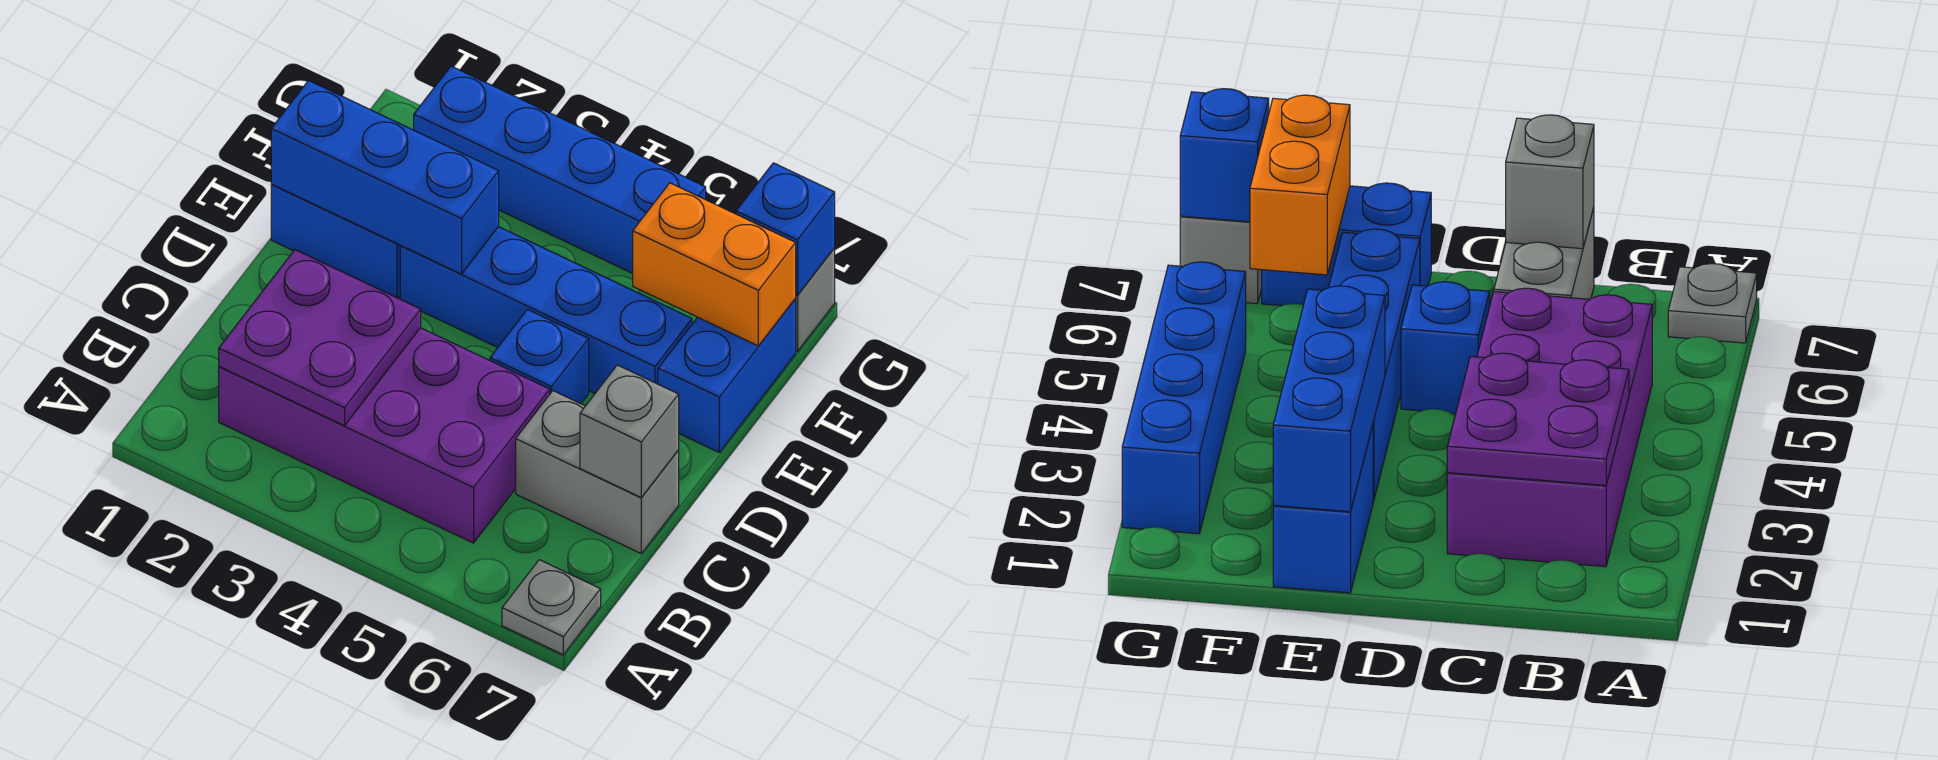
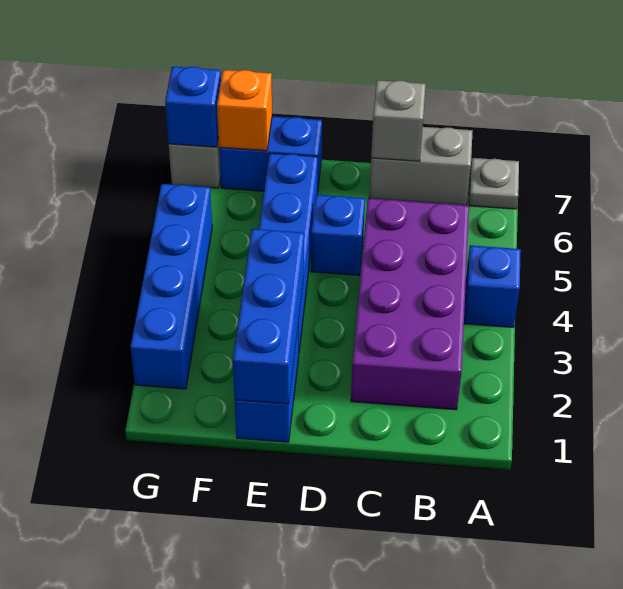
none -> blue brick A4 level 1
purple plate B2:C3 level 2 -> none
grey brick C6:C7 level 1 -> grey brick B7:C7 level 1
orange brick F6:F7 level 2 -> orange brick F7 level 2

